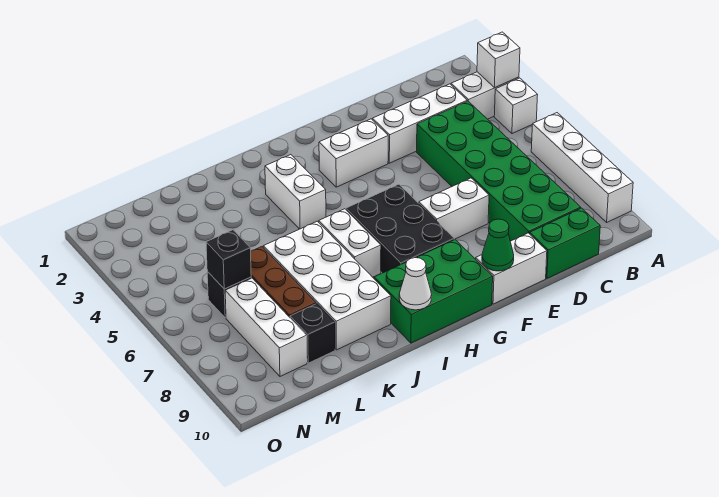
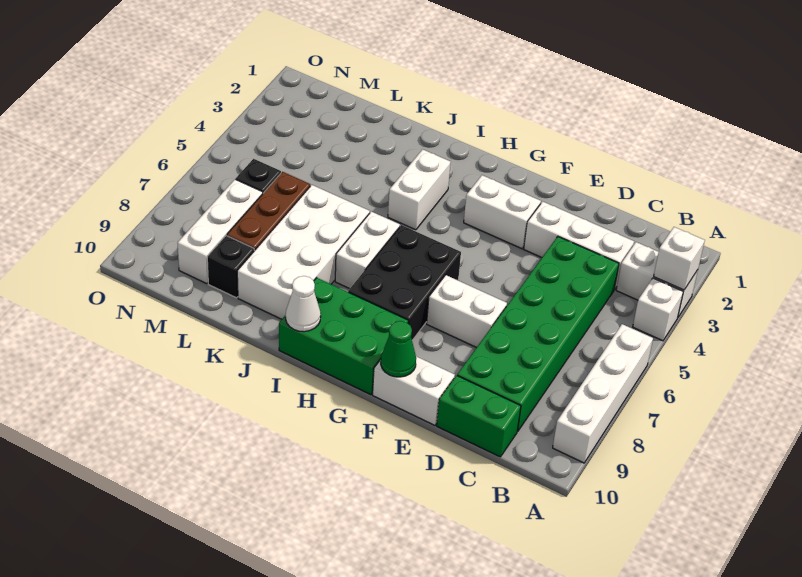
black brick M6 level 2 -> none

